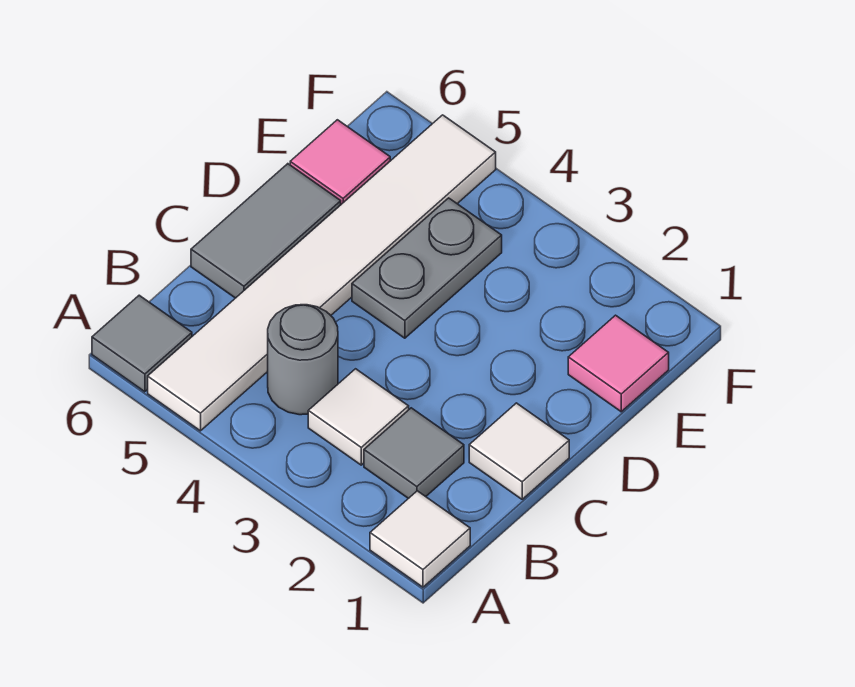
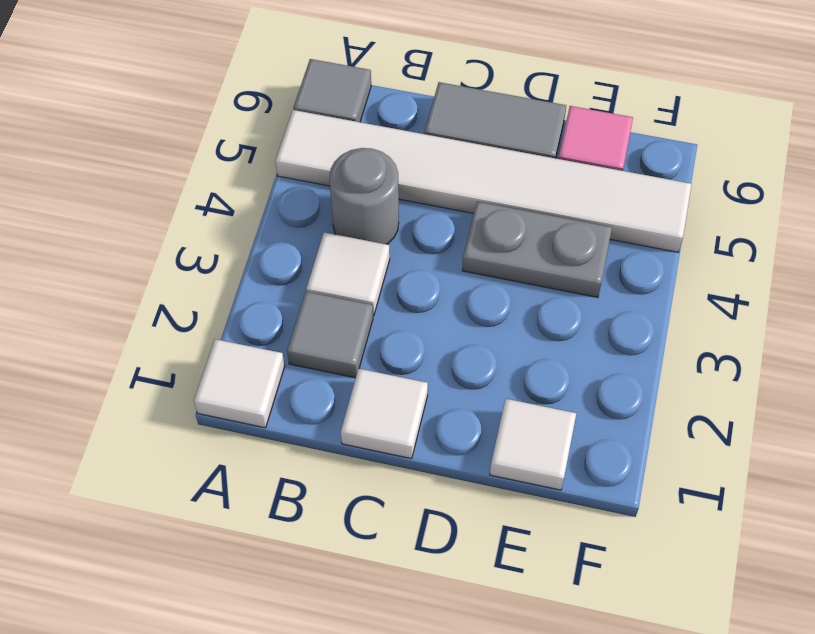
pink tile E1 level 1 -> white tile E1 level 1

